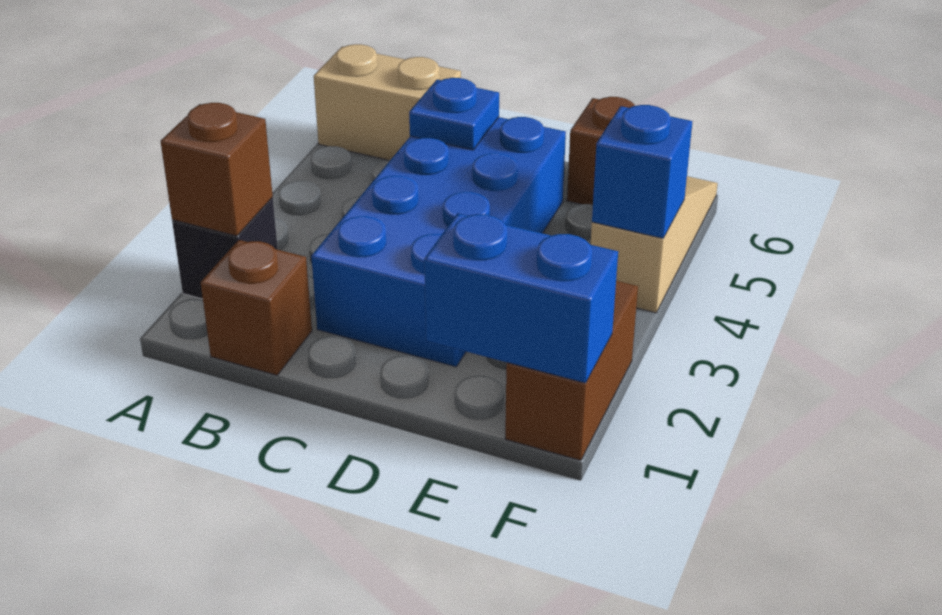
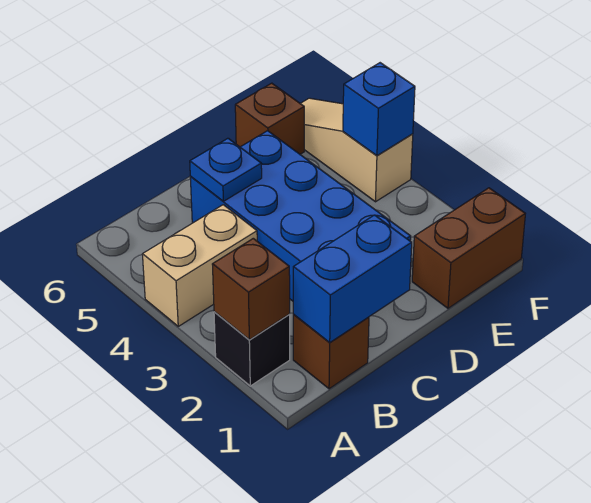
tan brick A6:B6 level 1 -> tan brick A4:B4 level 1
blue brick E1:F1 level 2 -> blue brick B1:C1 level 2
brown brick F1:F2 level 1 -> brown brick E1:F1 level 1

